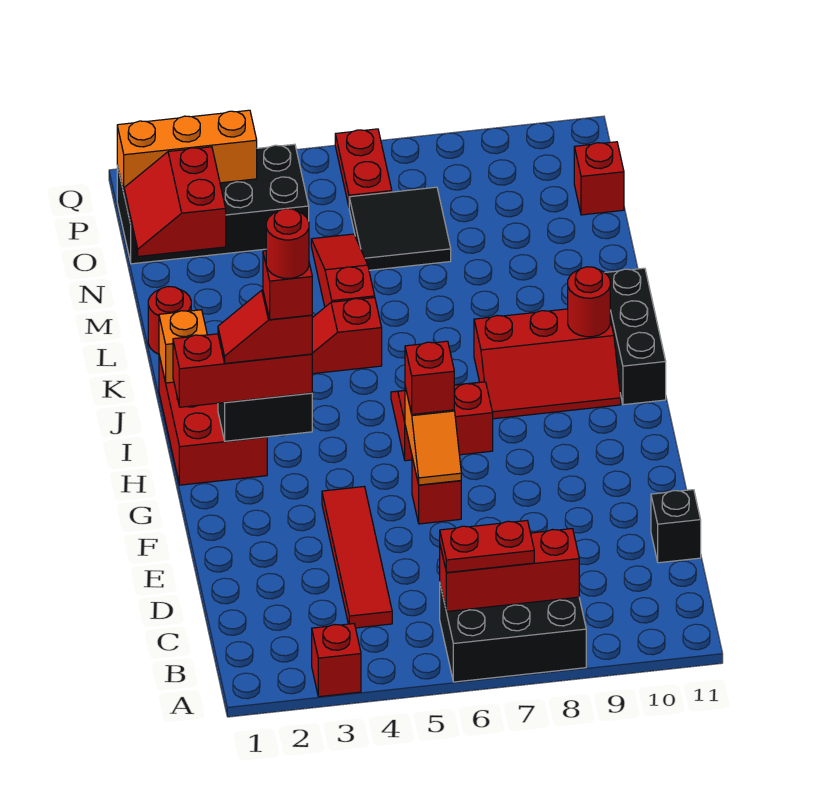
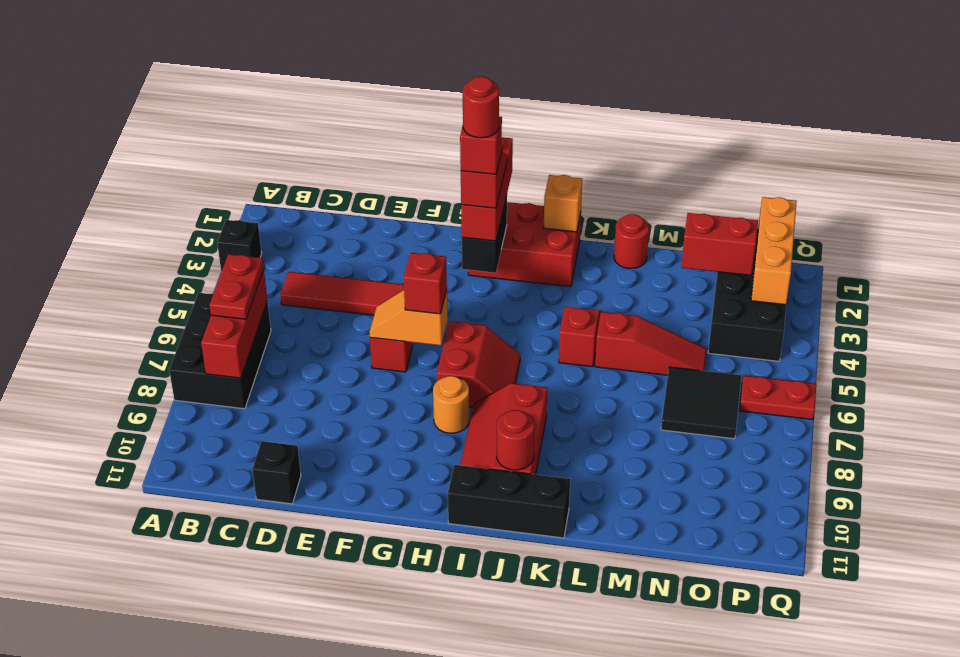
red brick A3 level 1 -> black brick A3 level 1
none -> orange round brick H8 level 1
red brick O11 level 1 -> none

